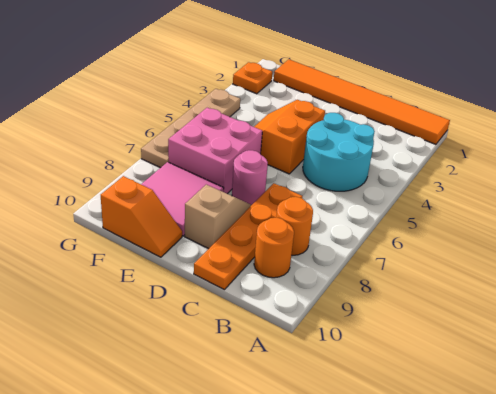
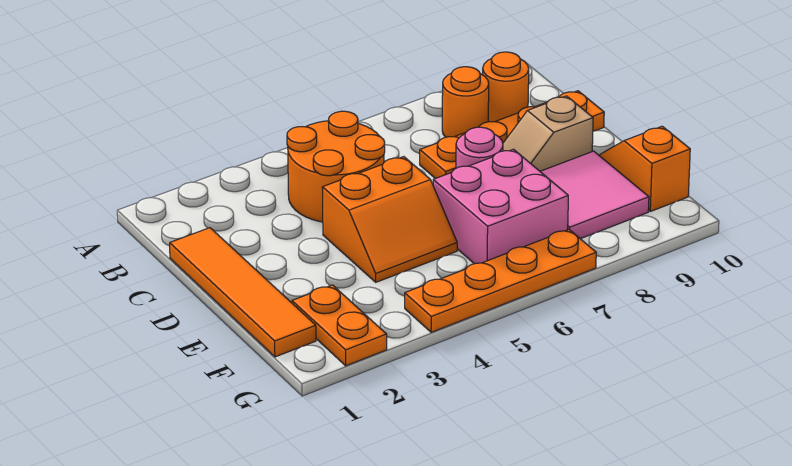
orange tile A1:F1 level 1 -> orange tile C1:F1 level 1
cyan round brick B4:C5 level 1 -> orange round brick B4:C5 level 1
orange plate G2 level 1 -> orange plate F2:G2 level 1
tan plate G4:G7 level 1 -> orange plate G4:G7 level 1

